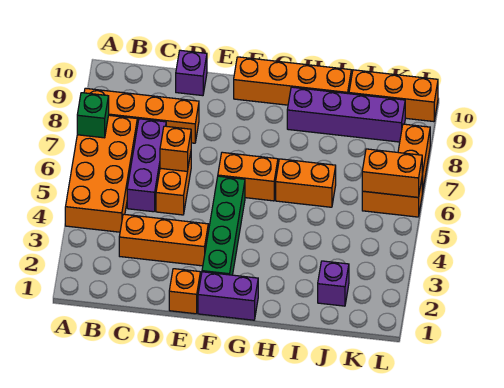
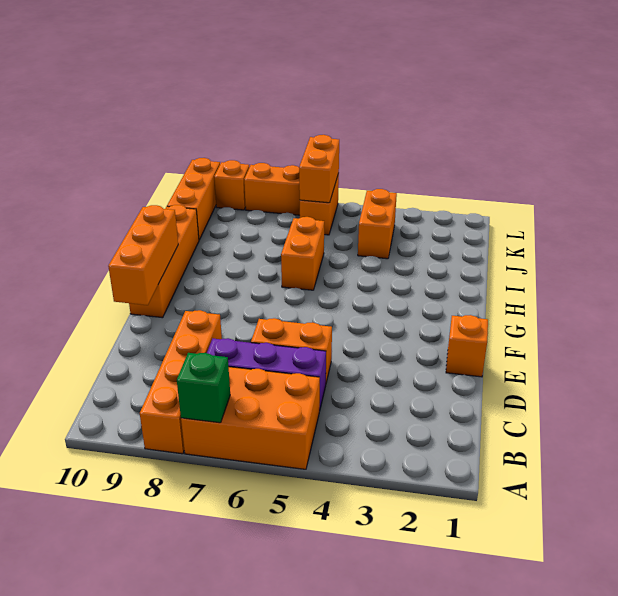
orange brick A4:B7 level 1 -> orange brick A5:B7 level 1
orange brick C3:E3 level 1 -> orange brick E10:G10 level 2
orange brick D6 level 2 -> orange brick L9 level 1
purple brick D10 level 1 -> none
purple brick F1:G1 level 1 -> none
green brick F2:F5 level 1 -> none
orange brick F6:G6 level 1 -> orange brick J4:K4 level 1
purple brick H9:K9 level 1 -> none
purple brick J2 level 1 -> none

